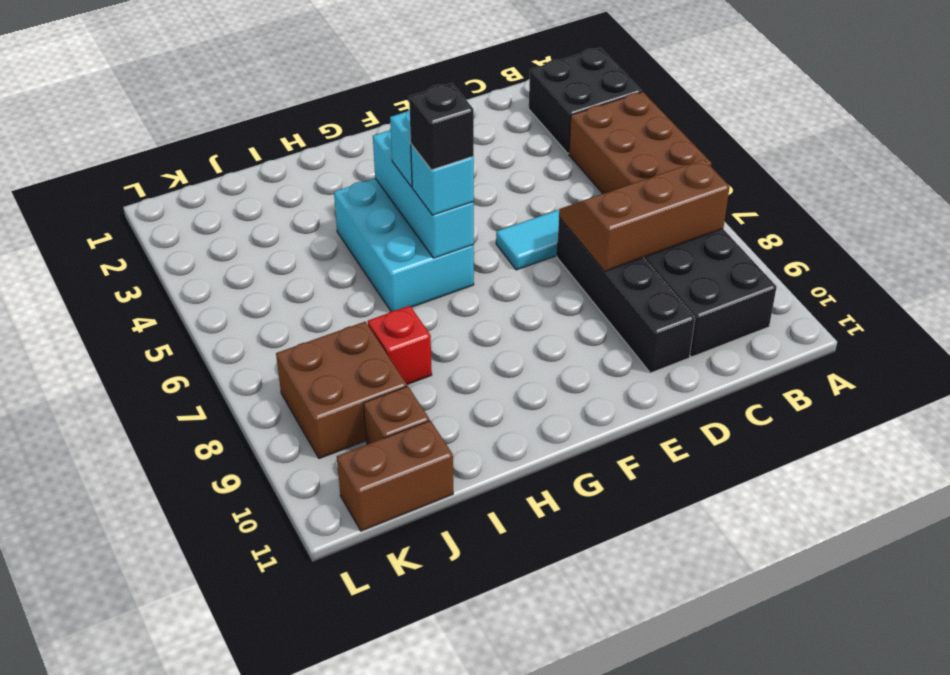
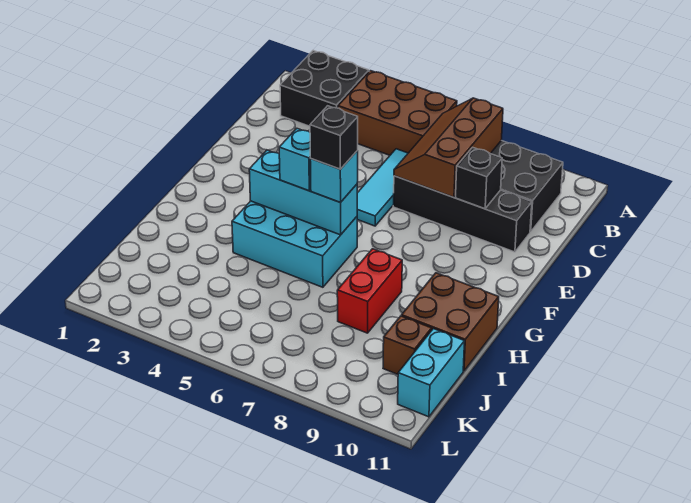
none -> black brick D9 level 2
red brick I8 level 1 -> red brick H8:I8 level 1
brown brick J8:K9 level 1 -> brown brick H10:I11 level 1
brown brick J11:K11 level 1 -> cyan brick J11:K11 level 1

